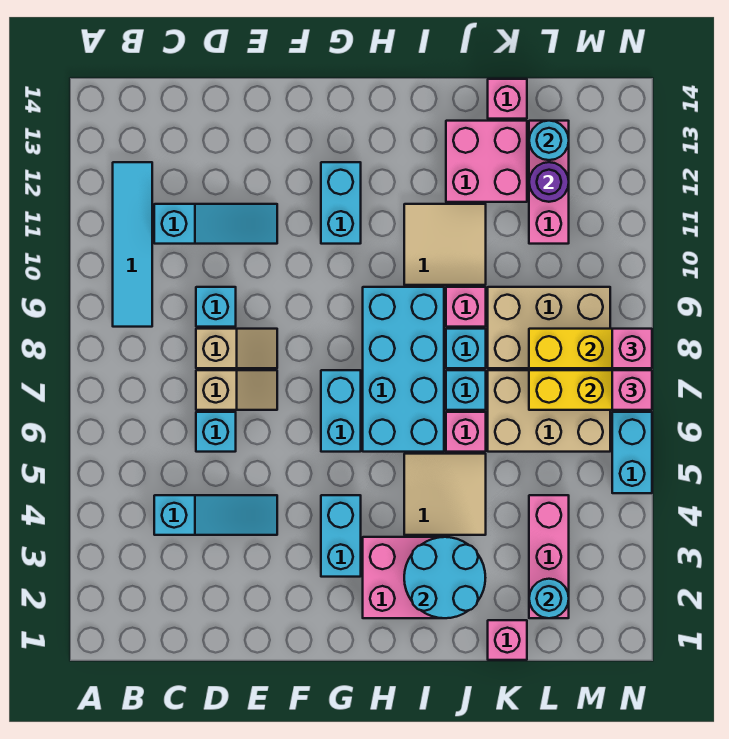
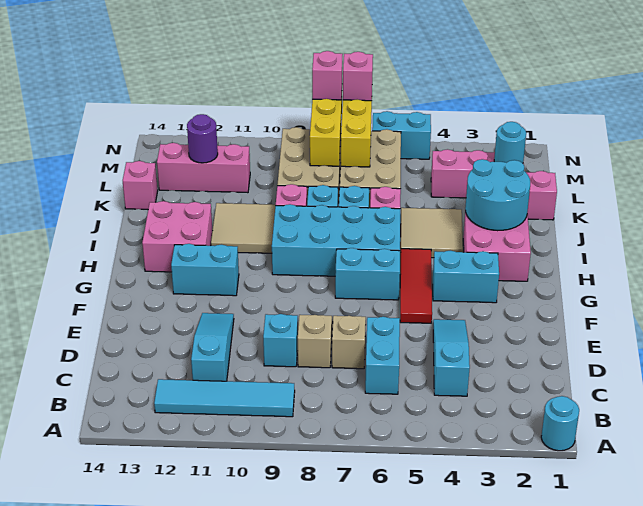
cyan brick D6 level 1 -> cyan brick C6:D6 level 1
none -> red tile F5:H5 level 1
pink brick J12:K13 level 1 -> pink brick H12:I13 level 1
cyan round brick L13 level 2 -> cyan round brick A1 level 1

